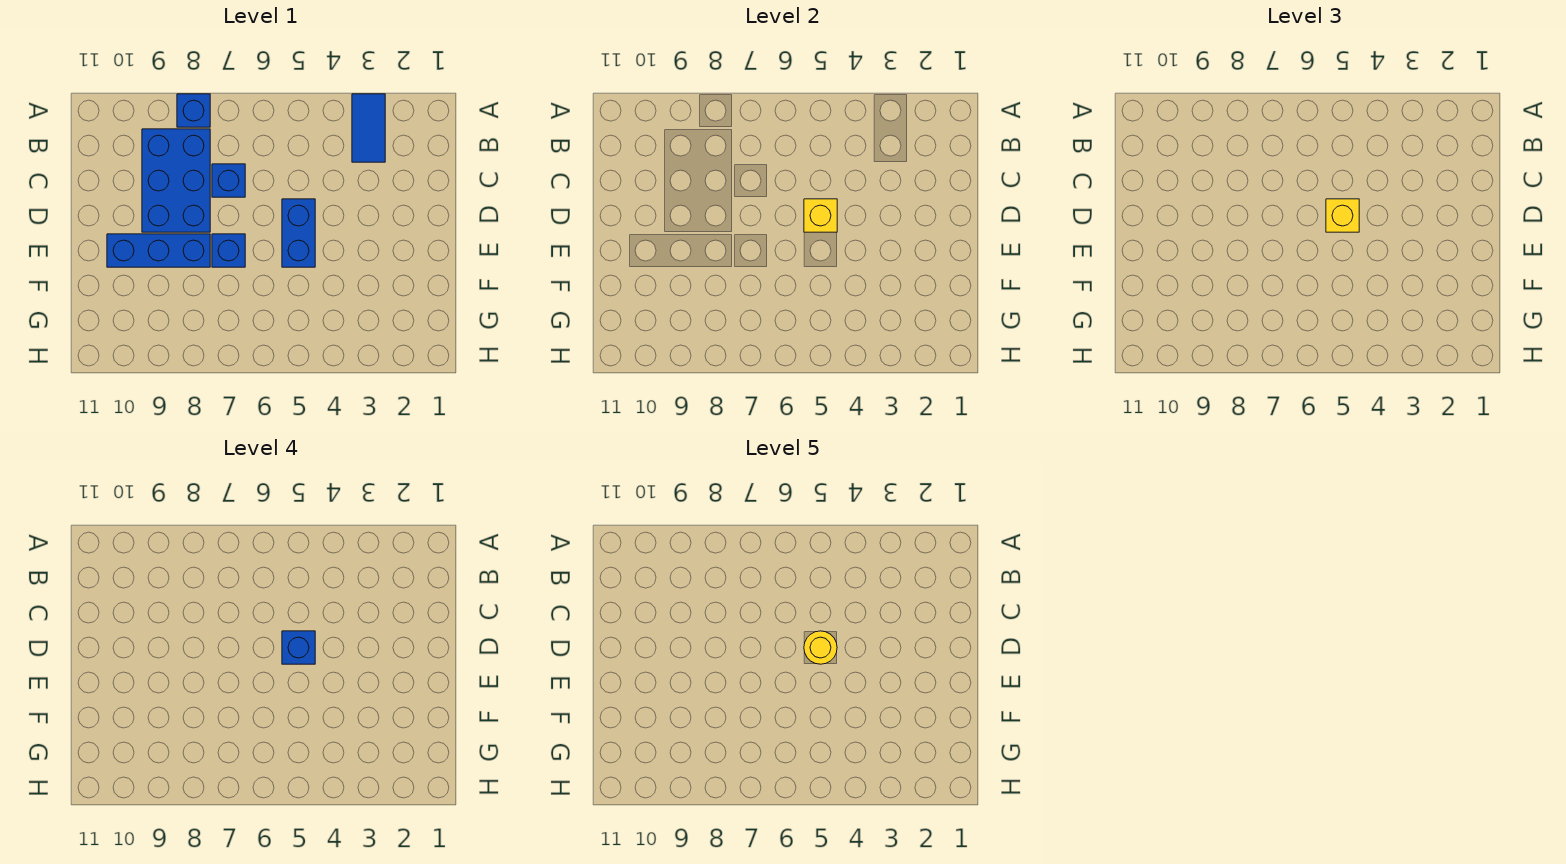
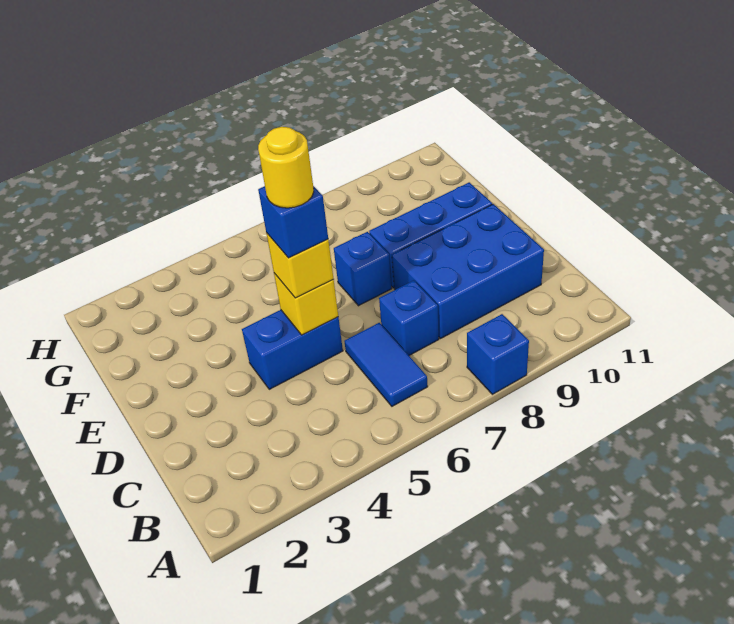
blue tile A3:B3 level 1 -> blue tile B6:C6 level 1
blue brick B8:D9 level 1 -> blue brick C8:D10 level 1
blue brick D5:E5 level 1 -> blue brick D4:D5 level 1

